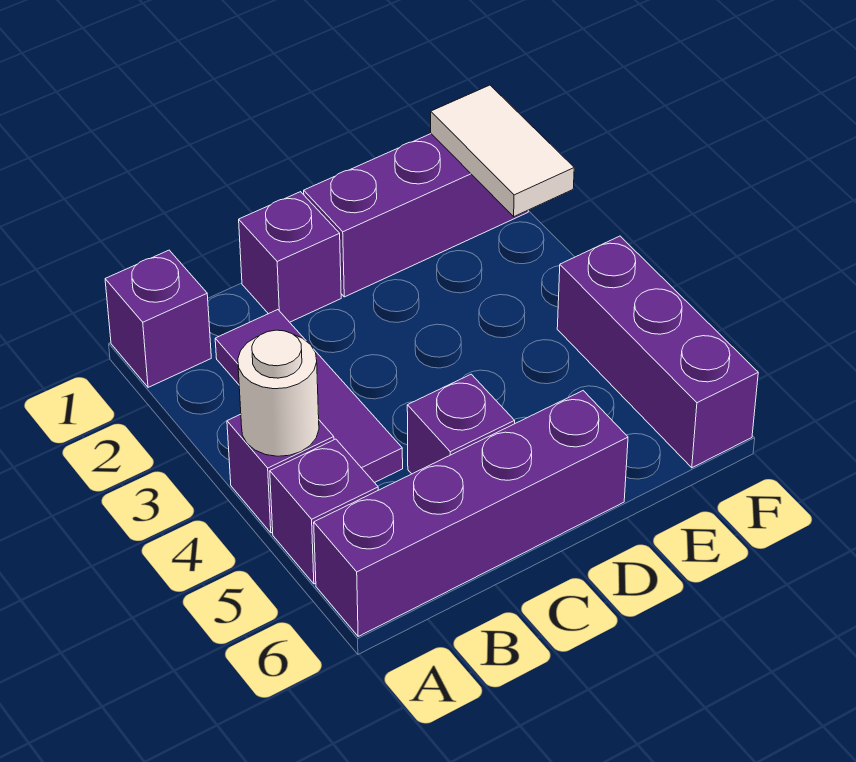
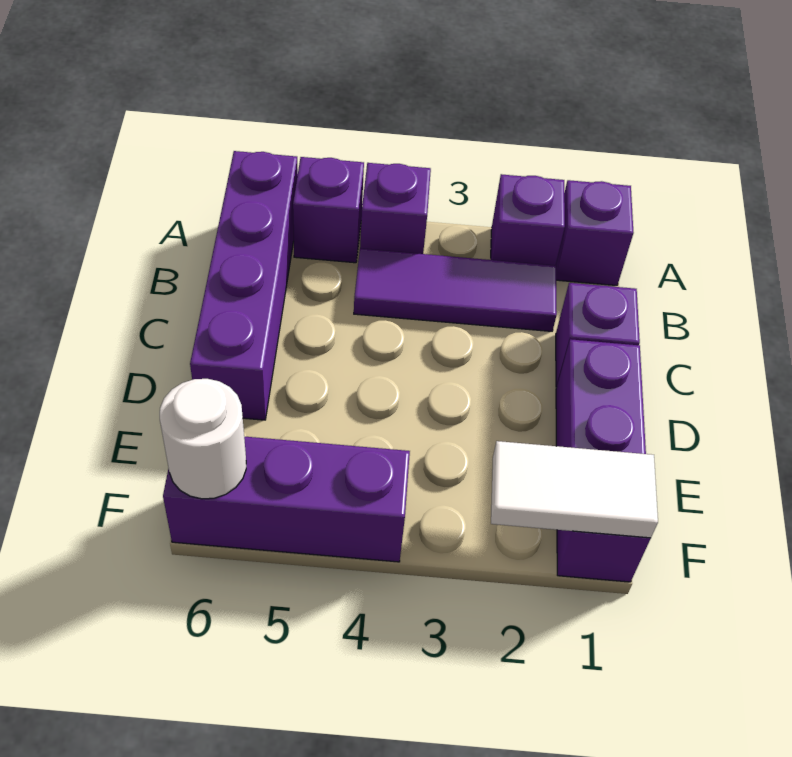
white round brick A4 level 2 -> white round brick F6 level 2
purple brick C5 level 1 -> purple brick A2 level 1

